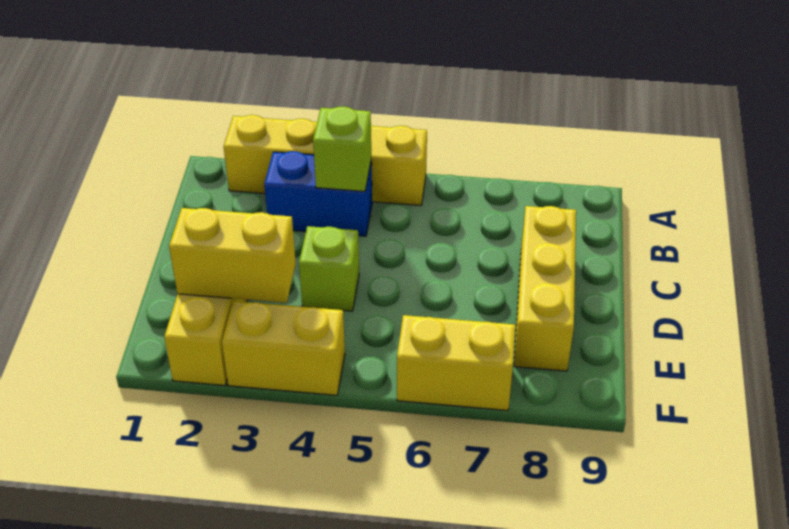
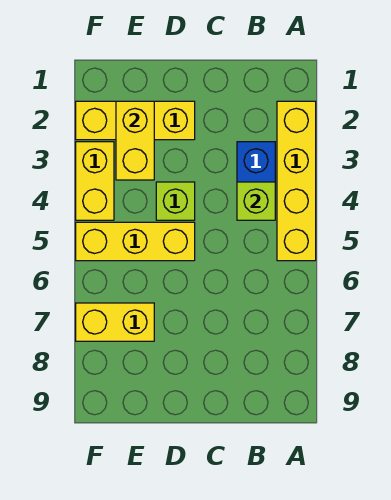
yellow brick C8:E8 level 1 -> yellow brick D5:F5 level 1
yellow brick F6:F7 level 1 -> yellow brick E7:F7 level 1

